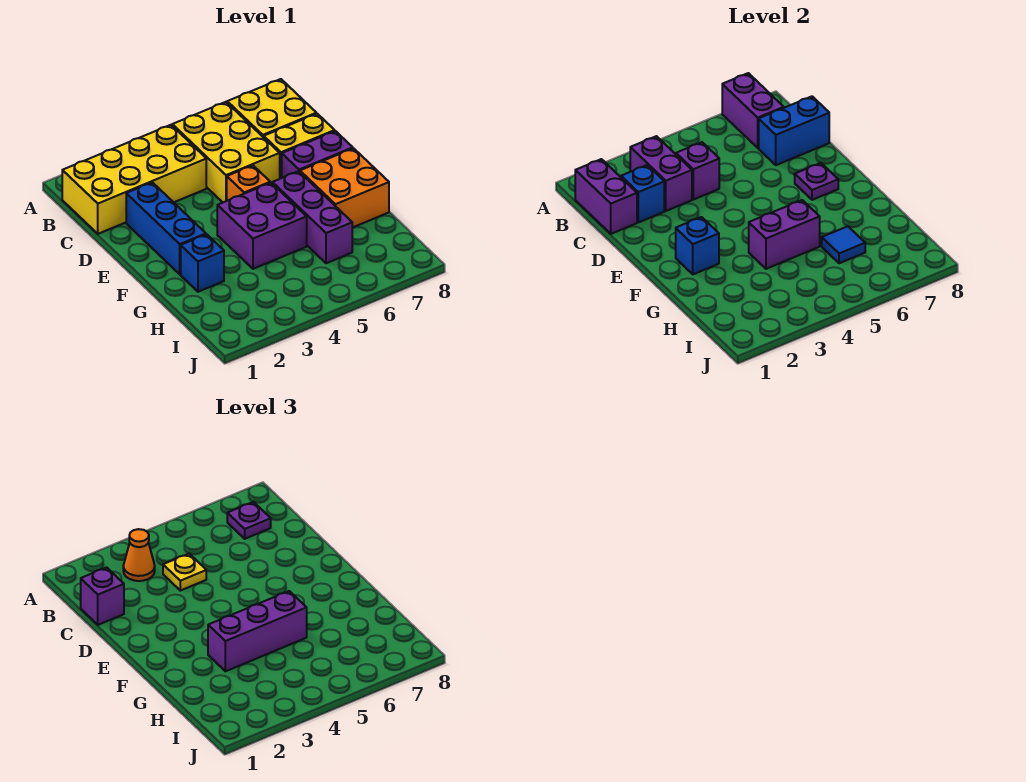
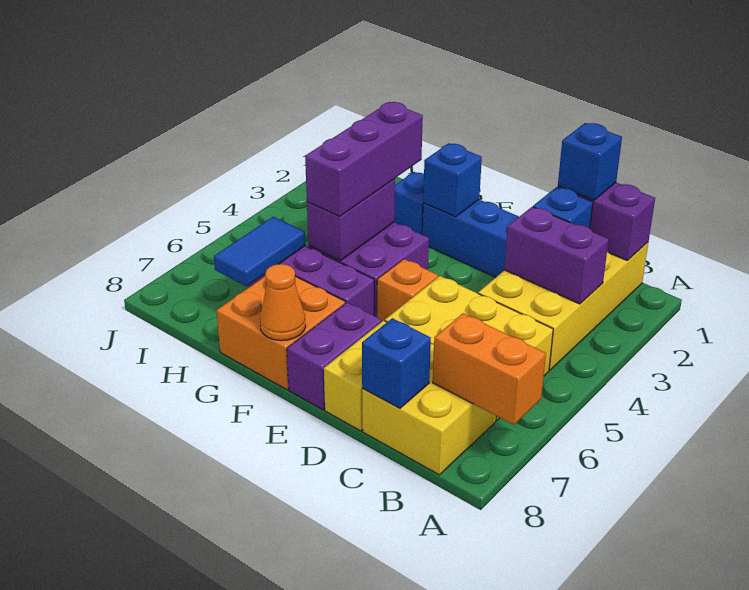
purple brick A7:B7 level 2 -> orange brick A7:B7 level 2
orange cone B3 level 3 -> orange cone F8 level 2
purple plate B7 level 3 -> none
purple brick C1 level 3 -> blue brick C1 level 3
purple brick C4 level 2 -> none
yellow plate C4 level 3 -> none
blue brick C7:C8 level 2 -> blue brick C8 level 2
purple plate E7 level 2 -> none
blue tile H6 level 2 -> blue tile H6:H7 level 2

